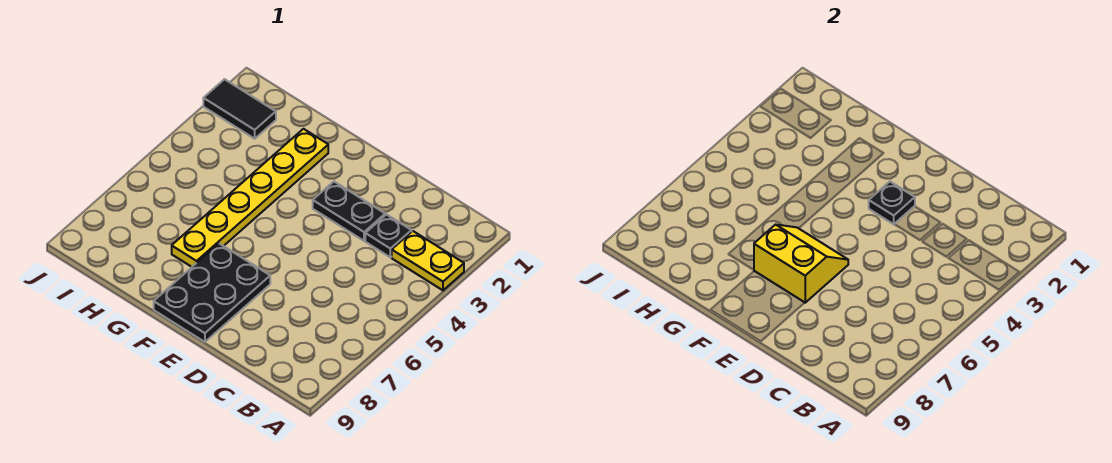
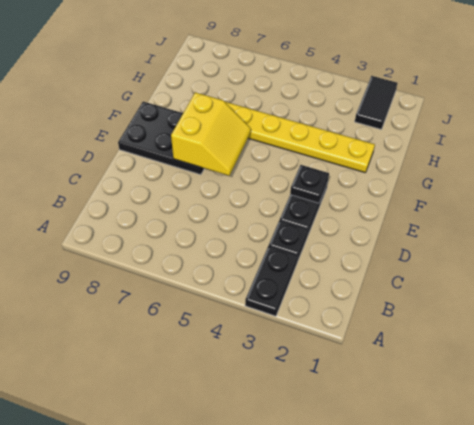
yellow plate A3:B3 level 1 -> black plate A3:B3 level 1

